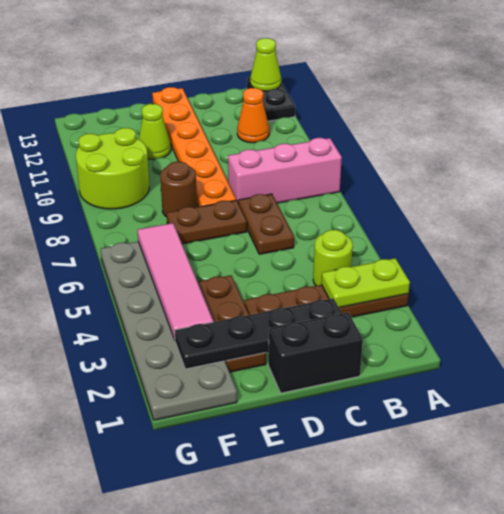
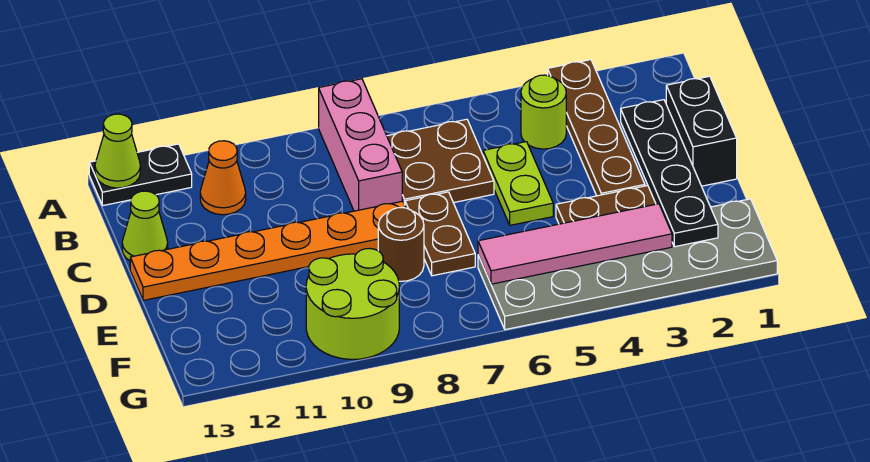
lime plate A3:B3 level 2 -> lime plate C5:D5 level 1
brown plate C6:C7 level 1 -> brown plate B6:C7 level 1
lime cone E11 level 1 -> lime cone C13 level 1

